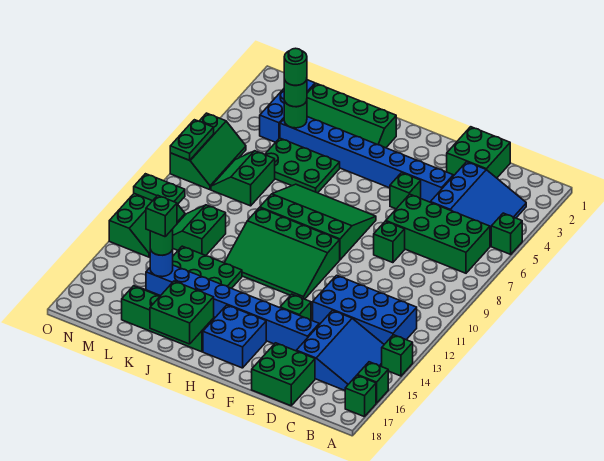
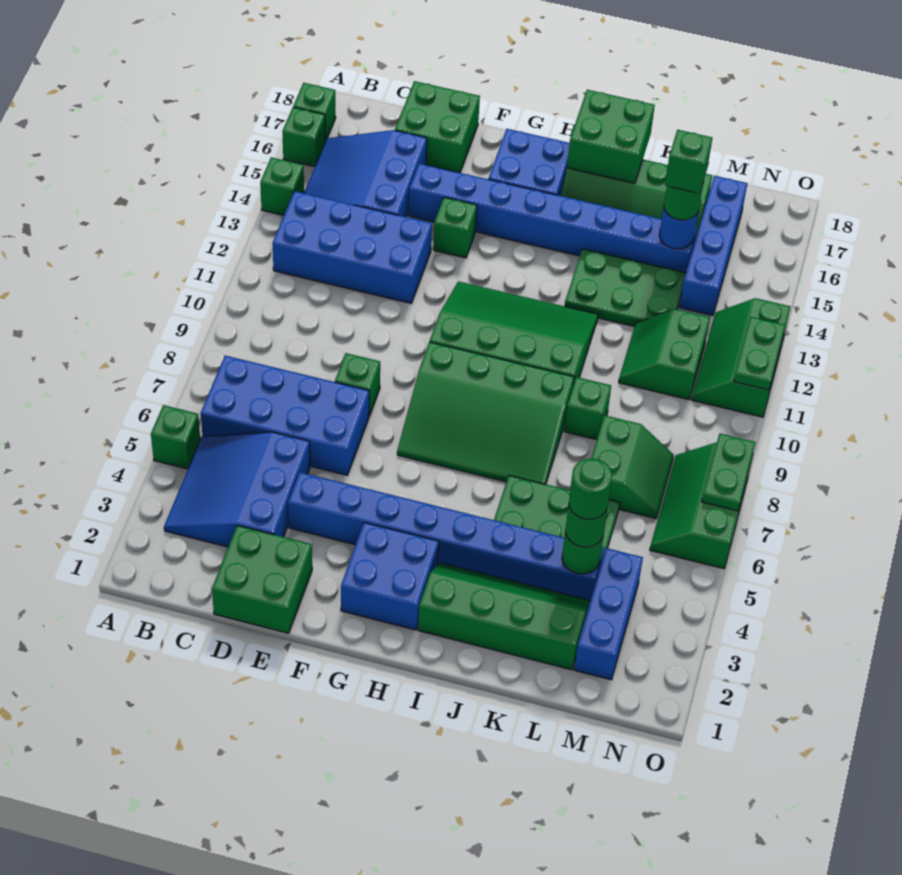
green brick B6:E7 level 1 -> blue brick B6:E7 level 1
green brick F5 level 1 -> green brick K9 level 1
none -> blue brick G2:H3 level 1
green slope L11:M12 level 1 top L -> green slope L11:M12 level 1 top M
none -> blue brick M14:M17 level 1
green plate N11:O11 level 2 -> green plate O11:O12 level 2

